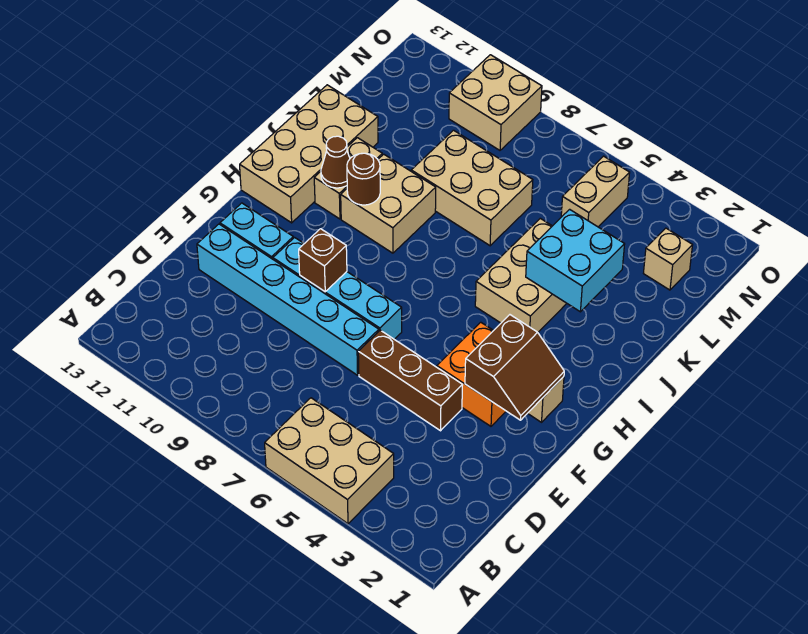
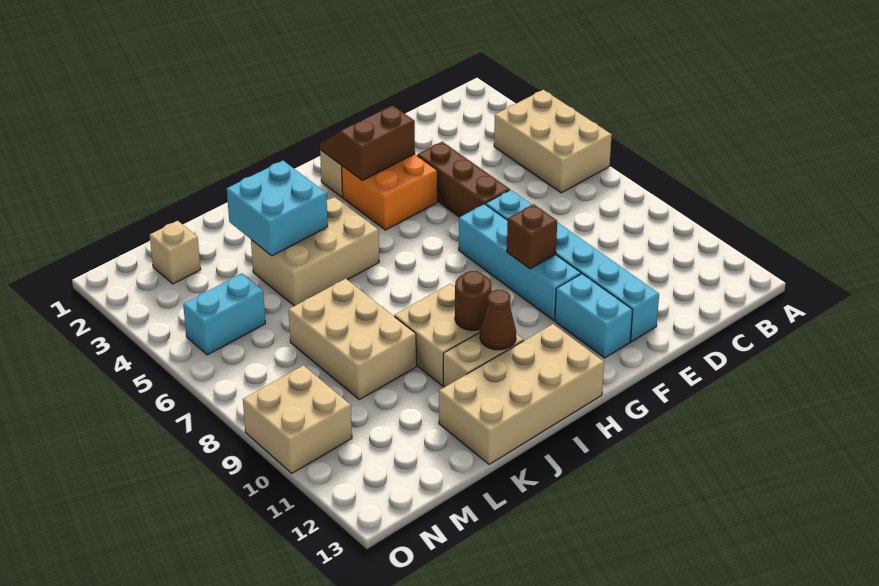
tan brick M5:N5 level 1 -> cyan brick M5:N5 level 1

